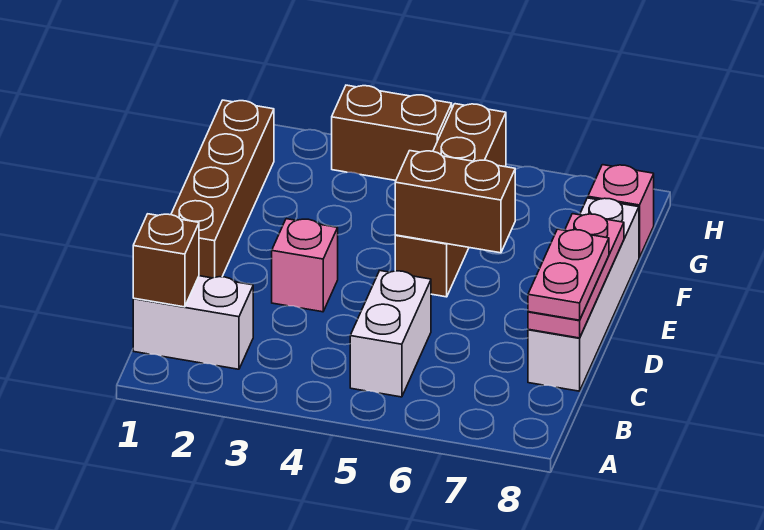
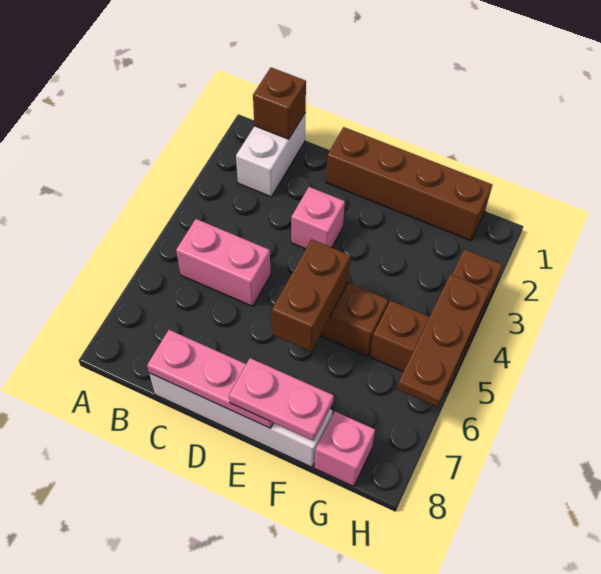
white brick B5:C5 level 1 -> pink brick B5:C5 level 1
pink plate C8:D8 level 3 -> pink plate E8:F8 level 3
none -> brown plate H4:H6 level 2

